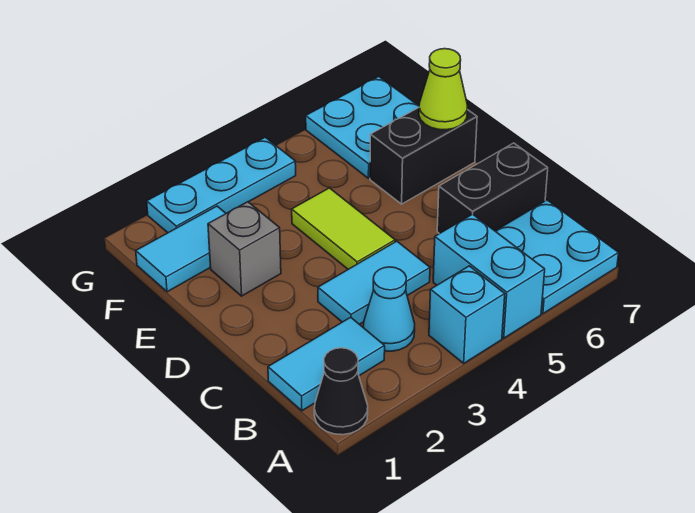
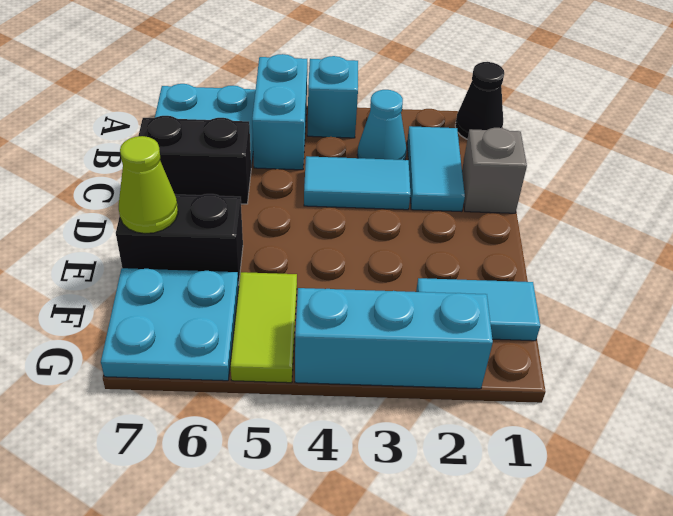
cyan tile B1:B2 level 1 -> cyan tile B2:C2 level 1
lime tile D4:E4 level 1 -> lime tile F5:G5 level 1
grey brick E2 level 1 -> grey brick C1 level 1
cyan plate G2:G4 level 1 -> cyan brick G2:G4 level 1

